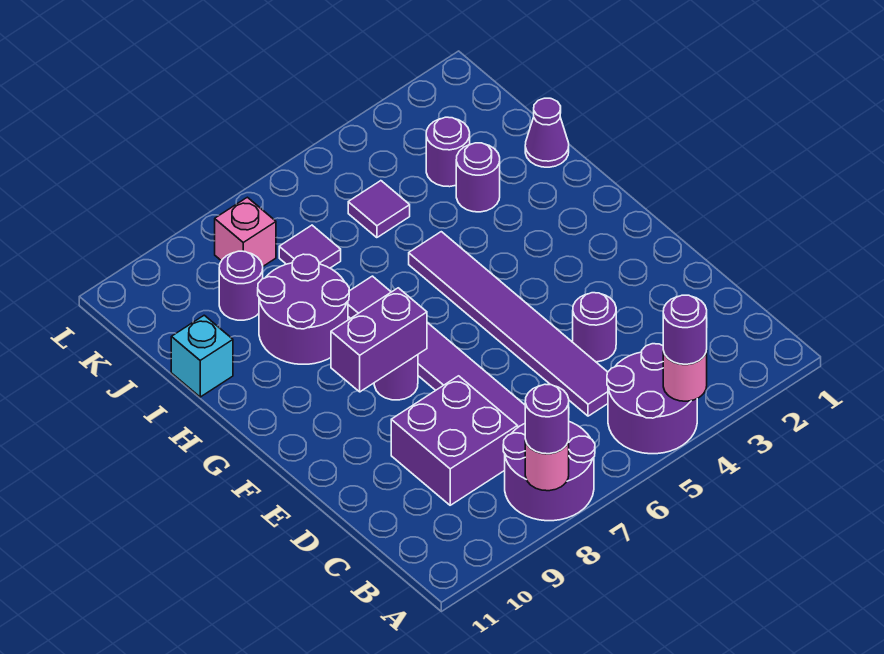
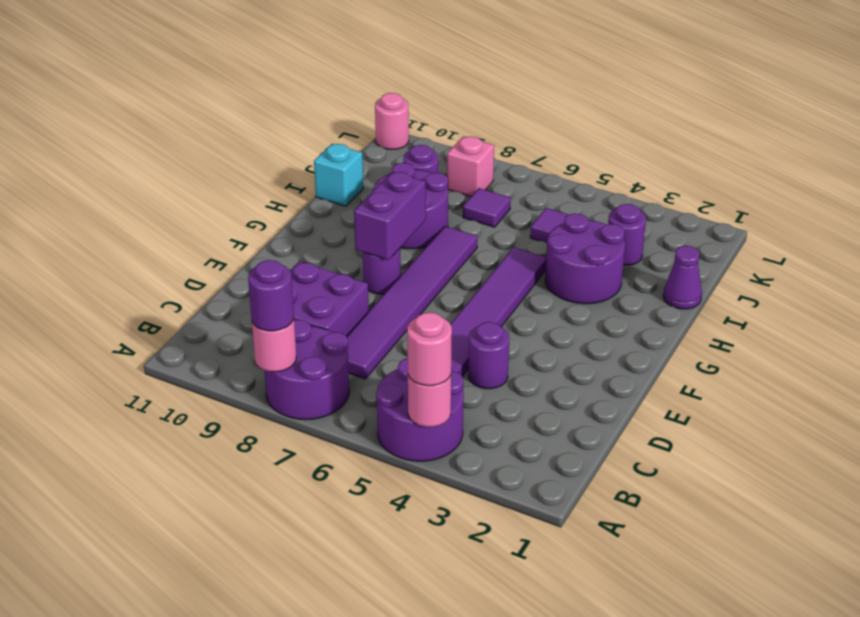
purple round brick A4 level 3 -> pink round brick A4 level 3
purple brick F8:F9 level 2 -> purple brick F8:G8 level 2
purple round brick I3 level 1 -> purple round brick H3:I4 level 1
none -> pink round brick L11 level 1

